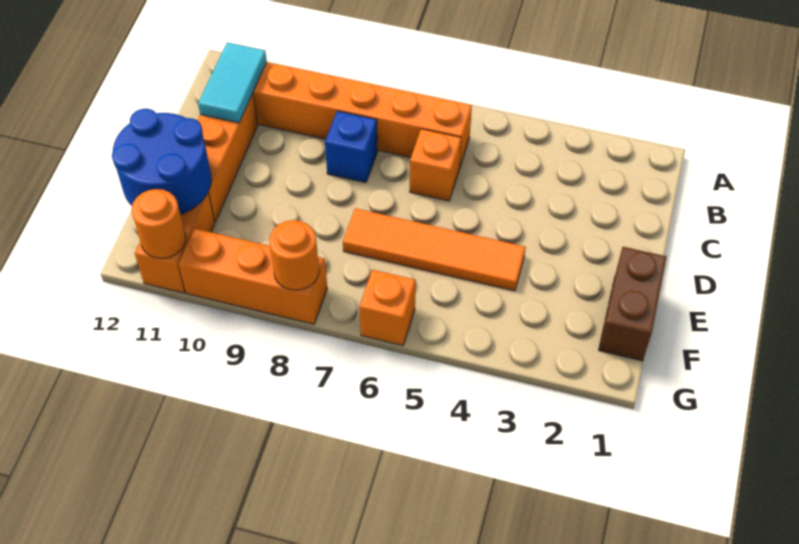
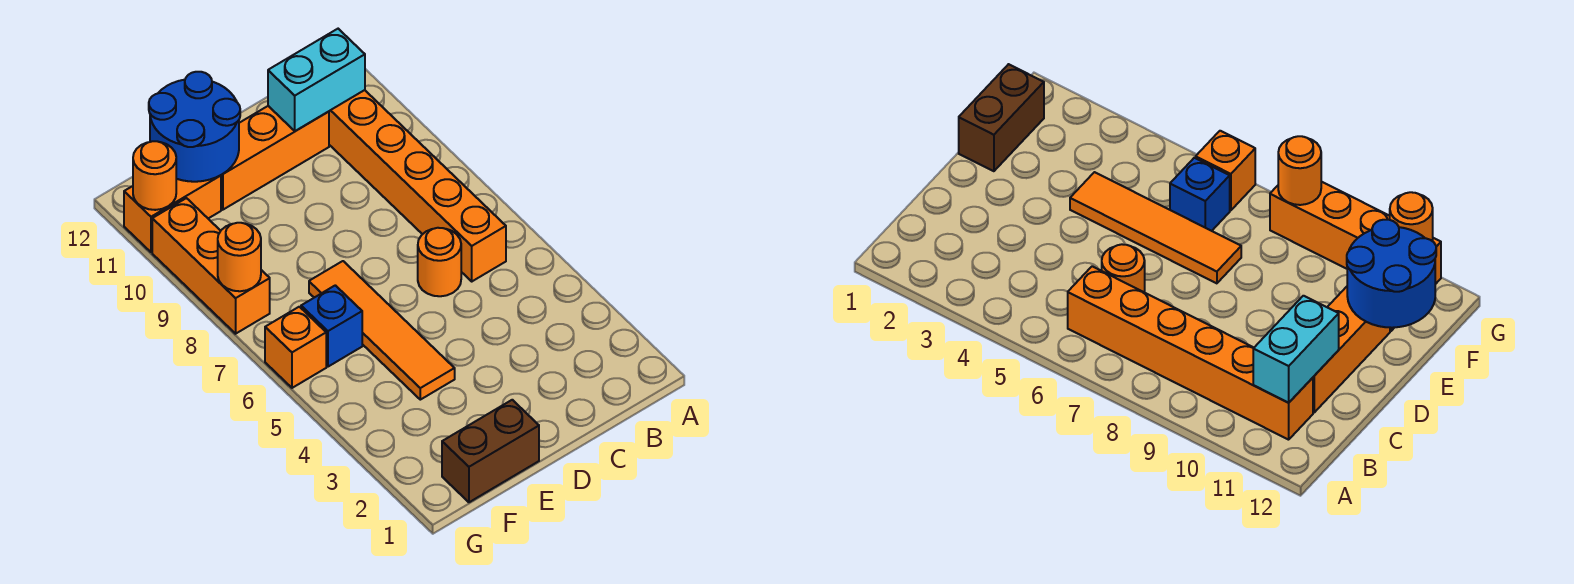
cyan tile B11:C11 level 2 -> cyan brick B11:C11 level 2
orange brick C6 level 1 -> orange round brick C6 level 1
blue brick C8 level 1 -> blue brick F6 level 1

